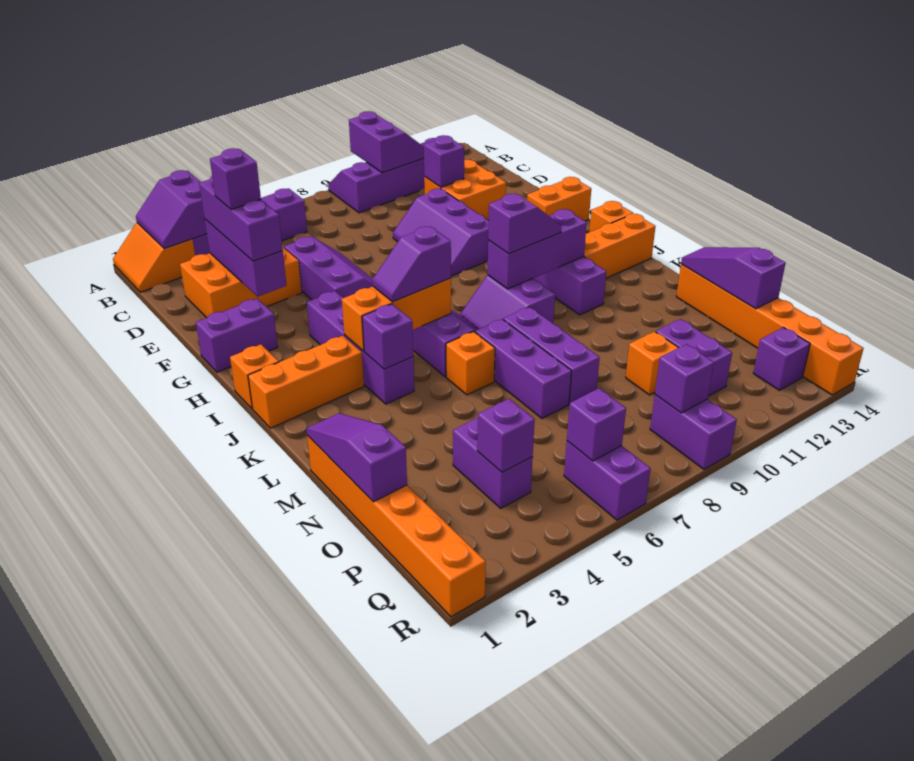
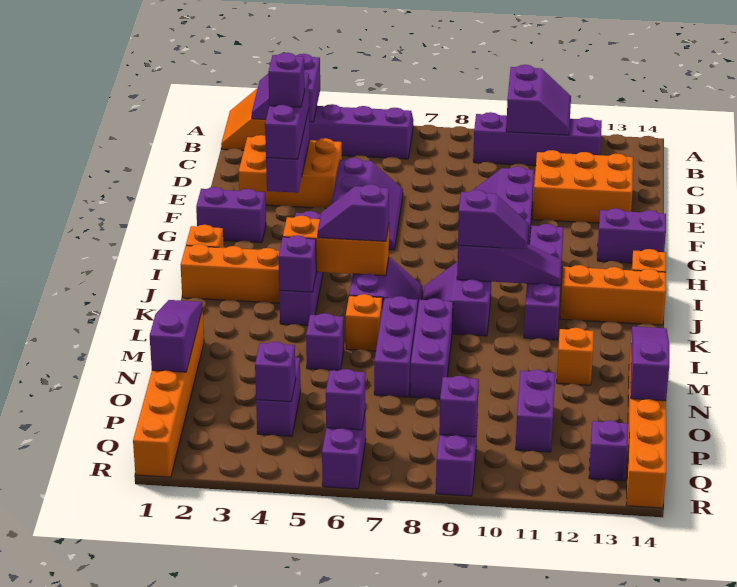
orange brick D11:E12 level 1 -> orange brick D11:E13 level 1
purple brick D11 level 2 -> purple brick M5 level 1
orange brick G13:G14 level 1 -> purple brick G13:G14 level 1
purple brick J9:J11 level 2 -> purple slope J9:J11 level 2 top 9
orange brick O10 level 1 -> orange brick M12 level 1

